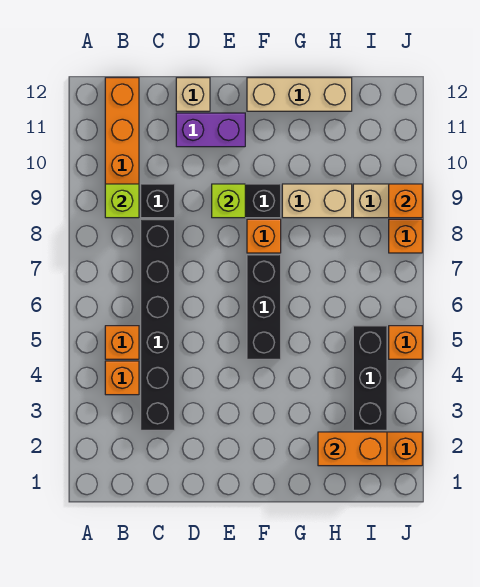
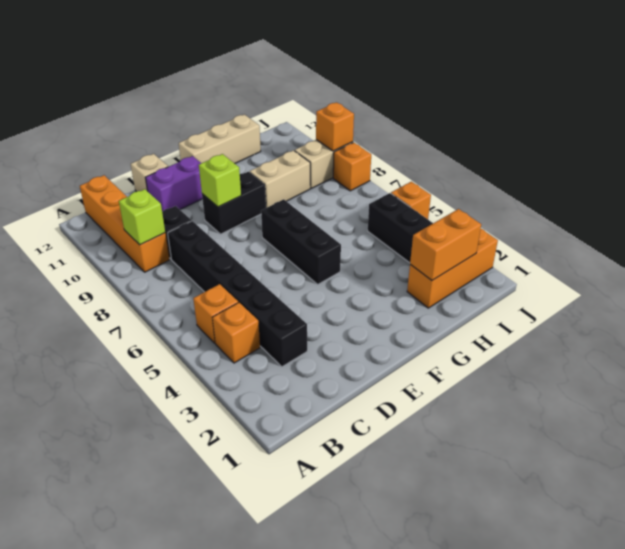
orange brick F8 level 1 -> none

